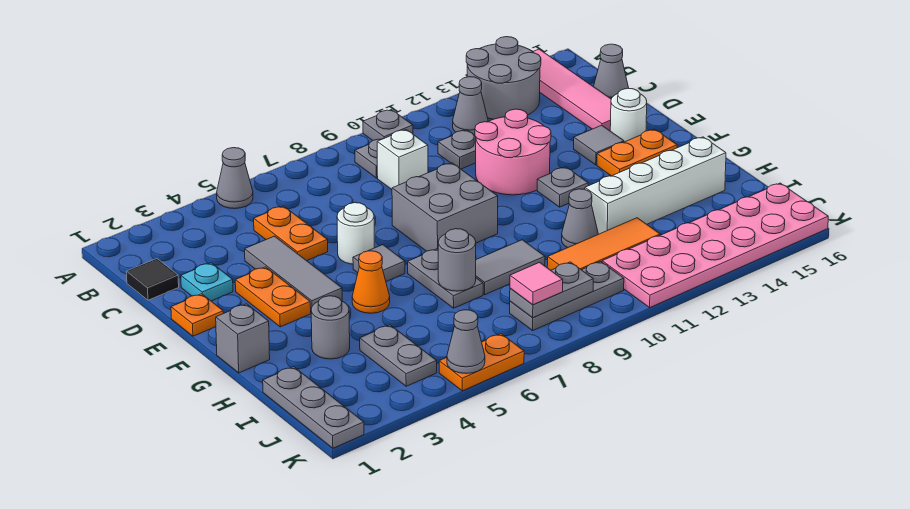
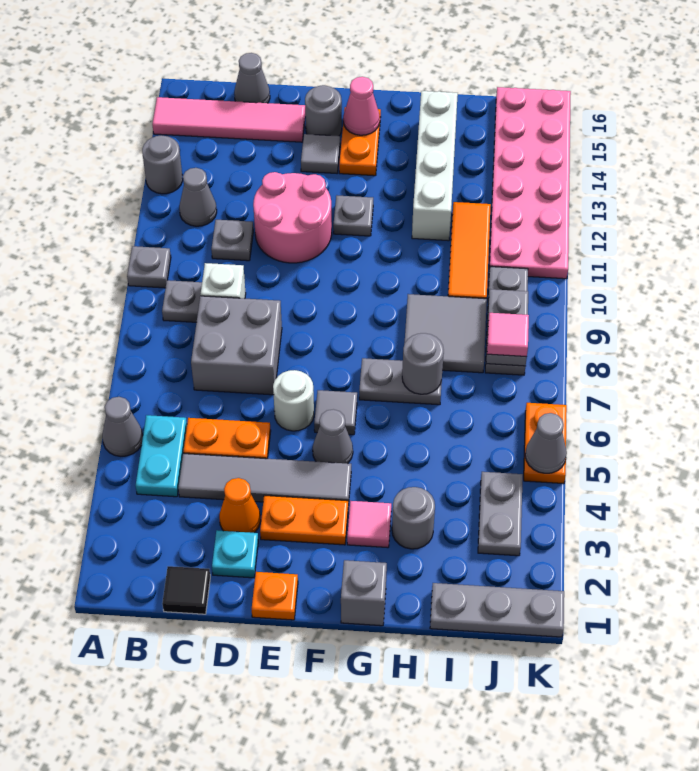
grey round brick A13:B14 level 1 -> grey round brick A13 level 1
none -> cyan plate B4:B5 level 1
grey tile D4:F4 level 1 -> grey tile C4:F4 level 1
grey brick E8:F9 level 1 -> grey brick C7:D8 level 1
white round brick E15 level 1 -> grey round brick E15 level 1
none -> pink cone F15 level 2
none -> pink tile G3 level 1
orange cone G5 level 1 -> orange cone D3 level 1
grey tile H8:H9 level 1 -> grey tile H8:I9 level 1
grey cone H11 level 1 -> grey cone F5 level 1
grey plate I4:J4 level 1 -> grey plate J3:J4 level 1

